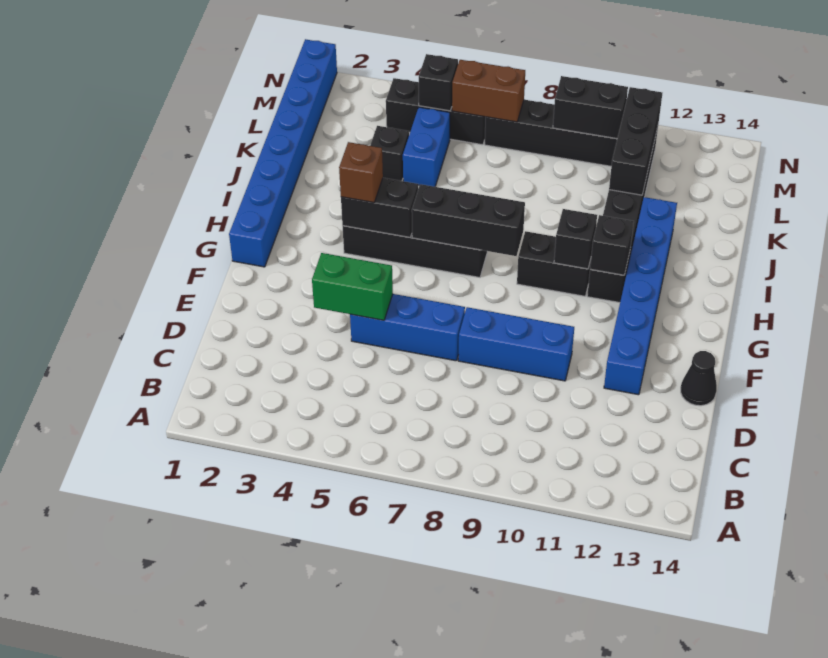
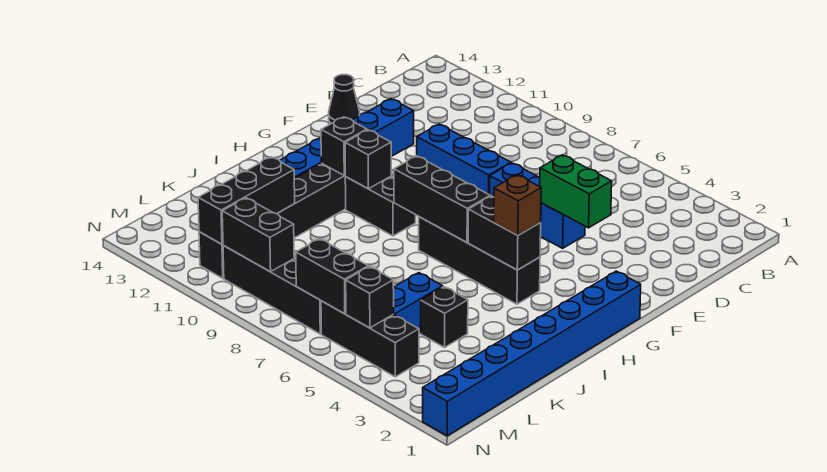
brown brick M6:M7 level 2 -> black brick M6:M7 level 2

